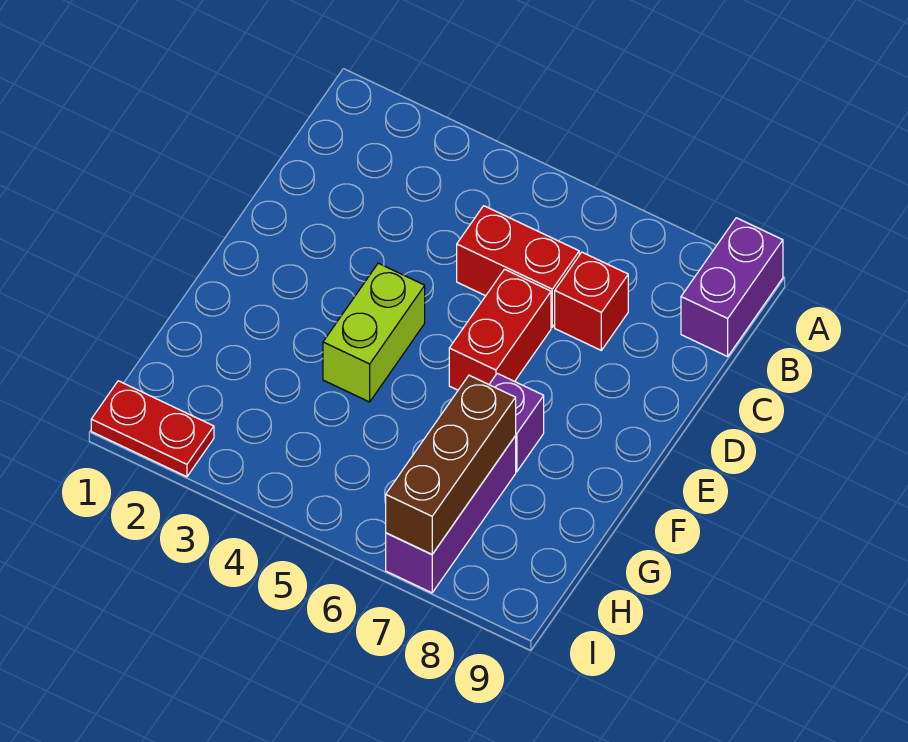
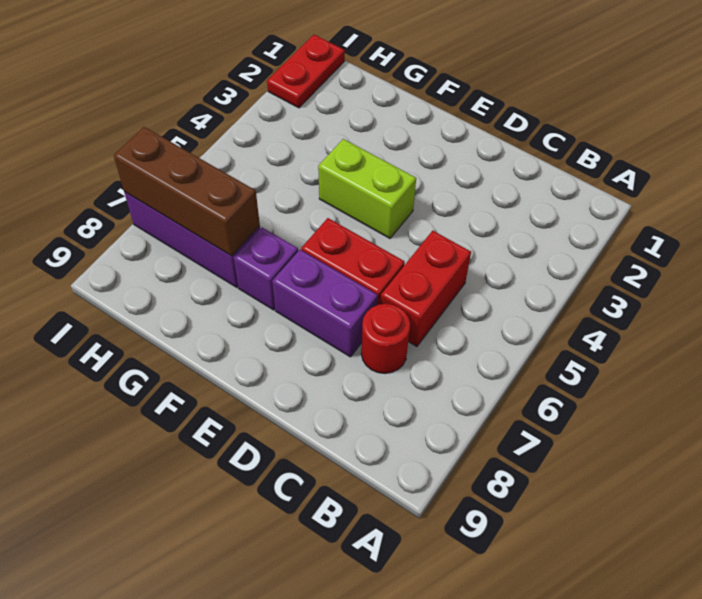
purple brick A9:B9 level 1 -> purple brick D7:E7 level 1
red brick C7 level 1 -> red round brick C7 level 1

